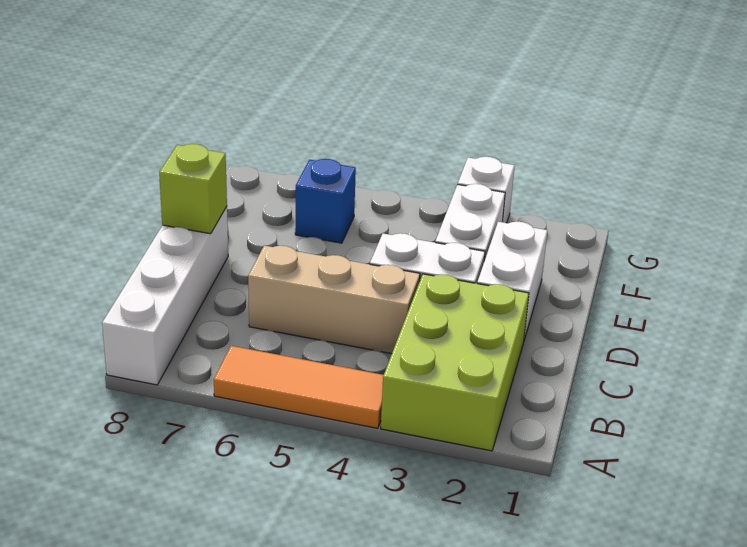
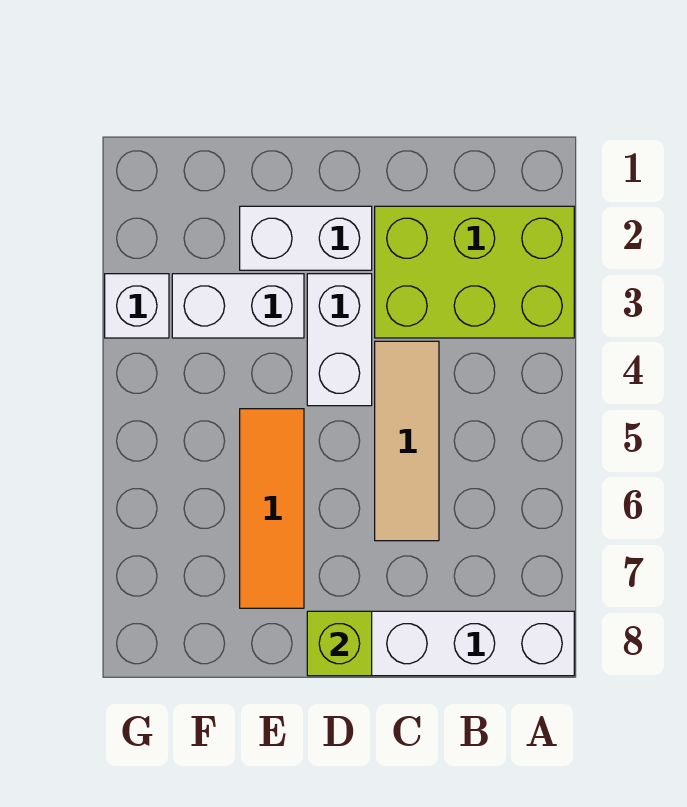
orange tile A4:A6 level 1 -> orange tile E5:E7 level 1
tan brick C4:C6 level 1 -> tan tile C4:C6 level 1
blue brick F6 level 1 -> none

